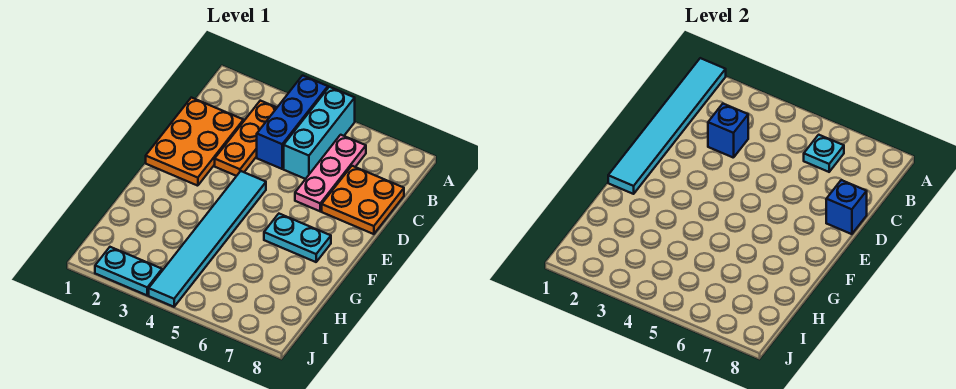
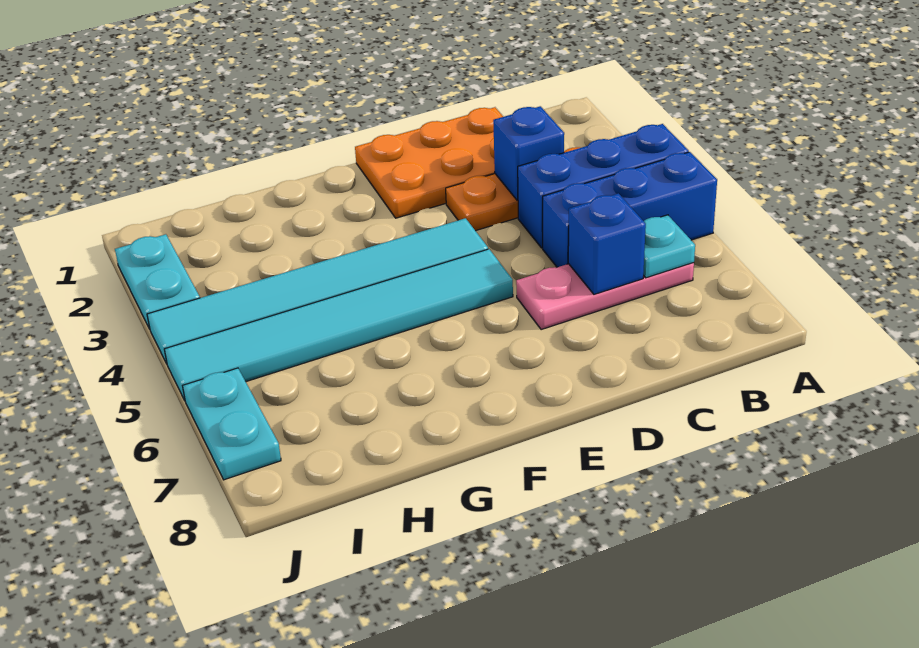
cyan tile A1:F1 level 2 -> cyan tile E5:J5 level 1
cyan brick A5:C5 level 1 -> blue brick A5:C5 level 1
orange plate C7:D8 level 1 -> none
blue brick D8 level 2 -> blue brick C6 level 2
cyan plate F6:F7 level 1 -> cyan plate J6:J7 level 1

